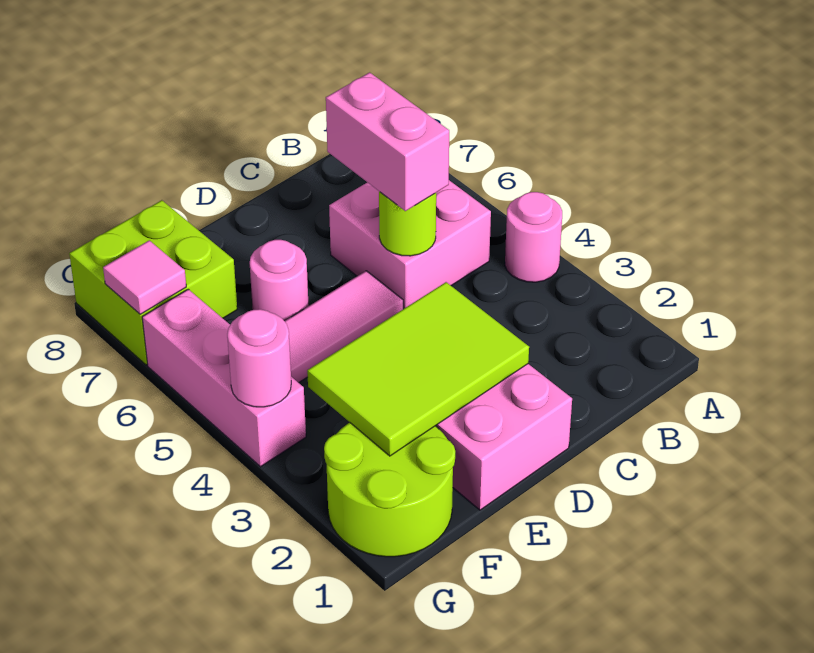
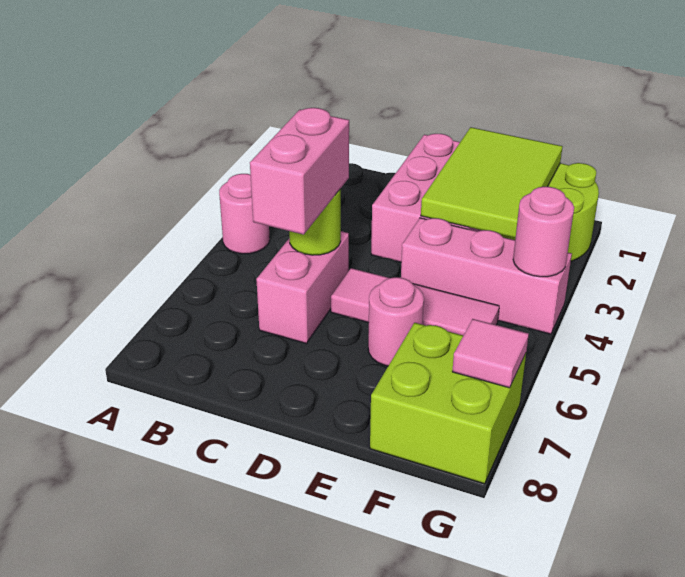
pink brick B5:C6 level 1 -> pink brick C5:C6 level 1
lime tile D2:F3 level 2 -> lime tile E1:F3 level 2
pink brick G4:G6 level 1 -> pink brick E4:G4 level 1

